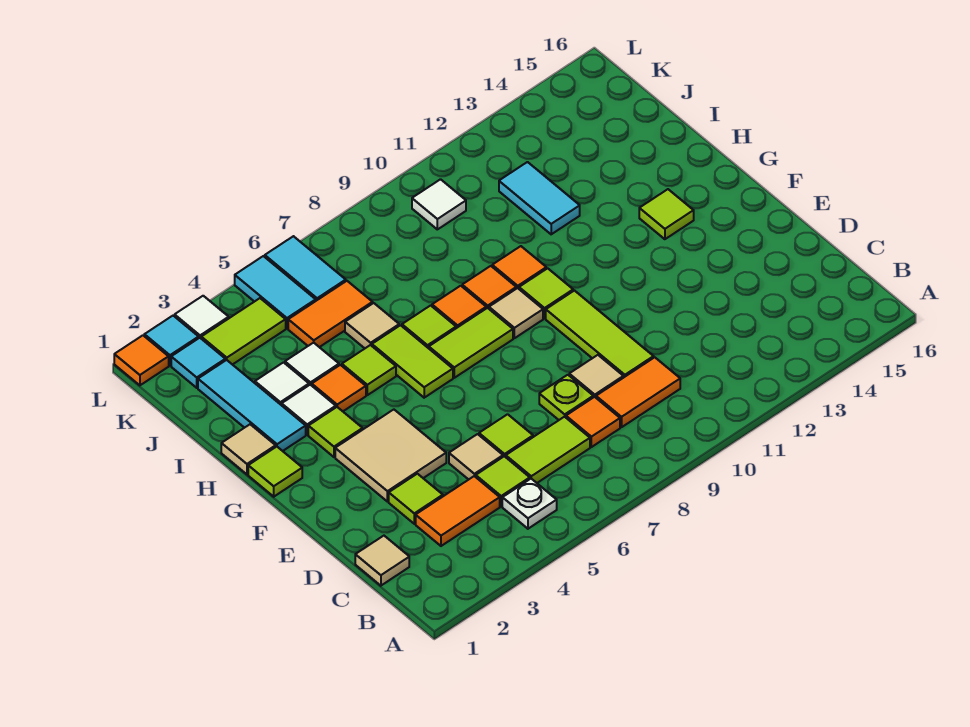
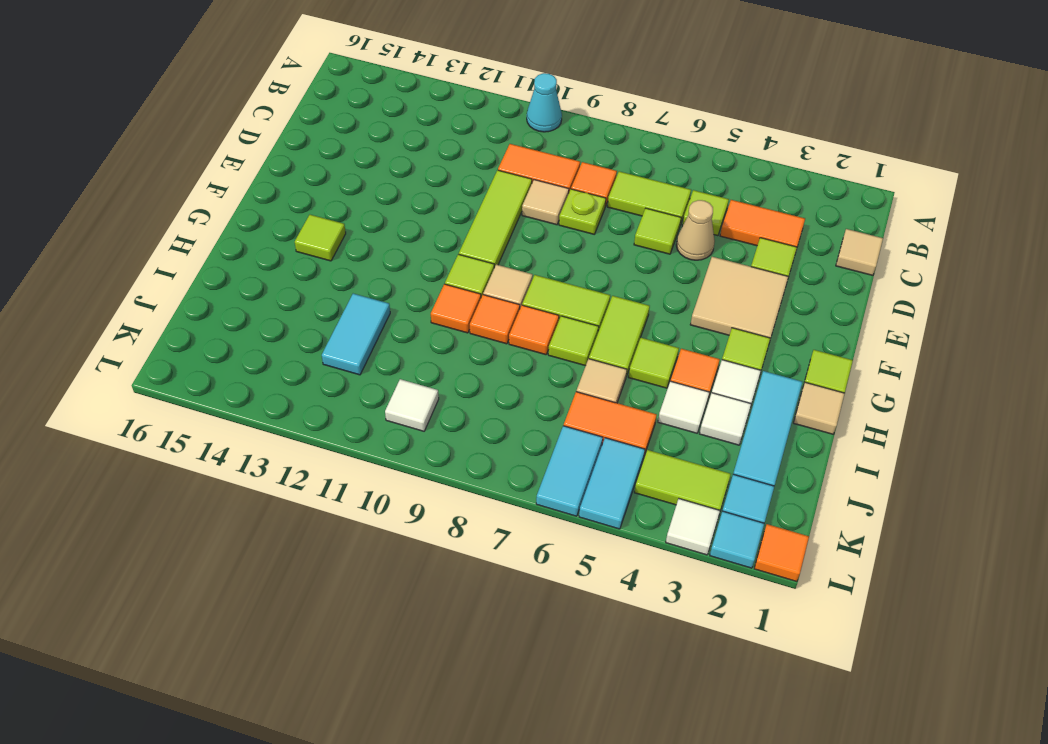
none -> cyan cone A10 level 1
white plate B5 level 1 -> none
tan tile D5 level 1 -> tan cone D5 level 1

